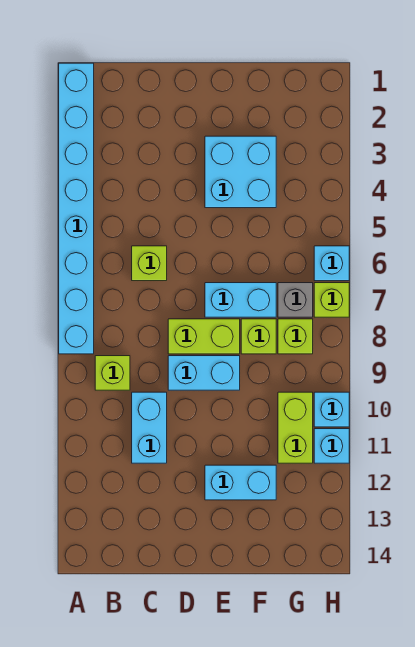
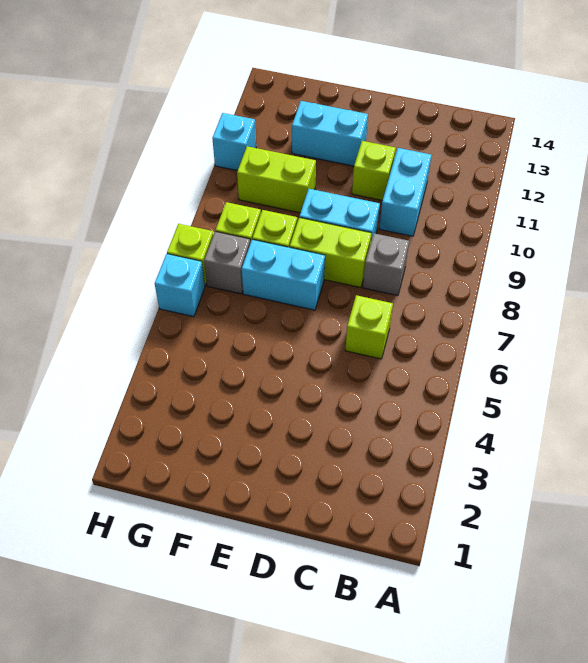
cyan brick A1:A8 level 1 -> none
lime brick B9 level 1 -> lime brick D11 level 1
none -> grey brick C8 level 1
cyan brick E3:F4 level 1 -> none
lime brick G10:G11 level 1 -> lime brick F10:G10 level 1
cyan brick H10 level 1 -> none

